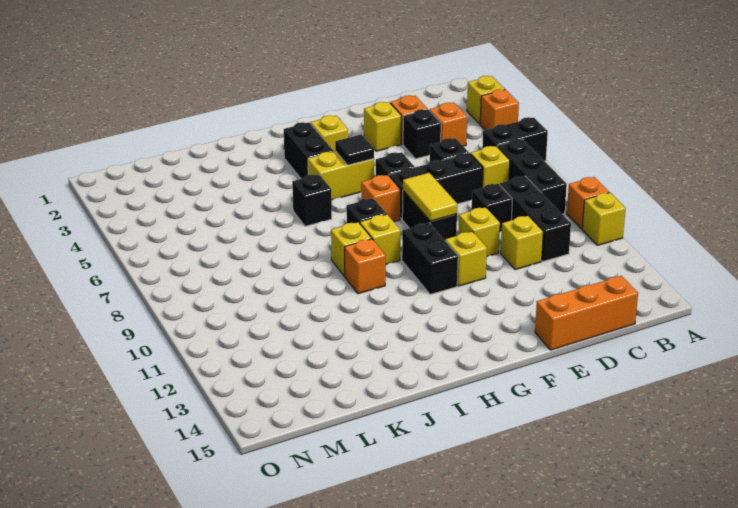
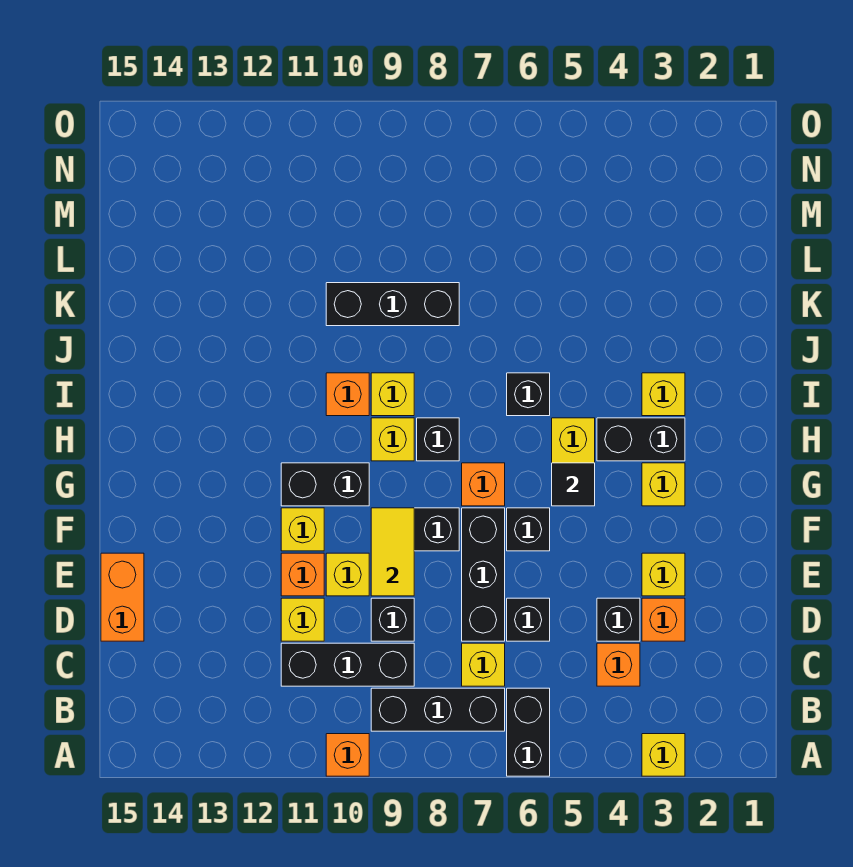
orange brick A4 level 1 -> orange brick E11 level 1
yellow brick A11 level 1 -> yellow brick I3 level 1
orange brick C15:E15 level 1 -> orange brick D15:E15 level 1
yellow tile F8:F9 level 2 -> yellow tile E9:F9 level 2
none -> black brick K8:K10 level 1

